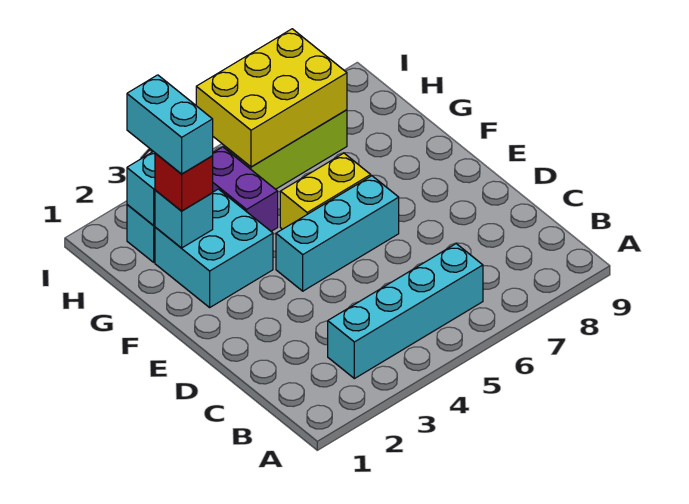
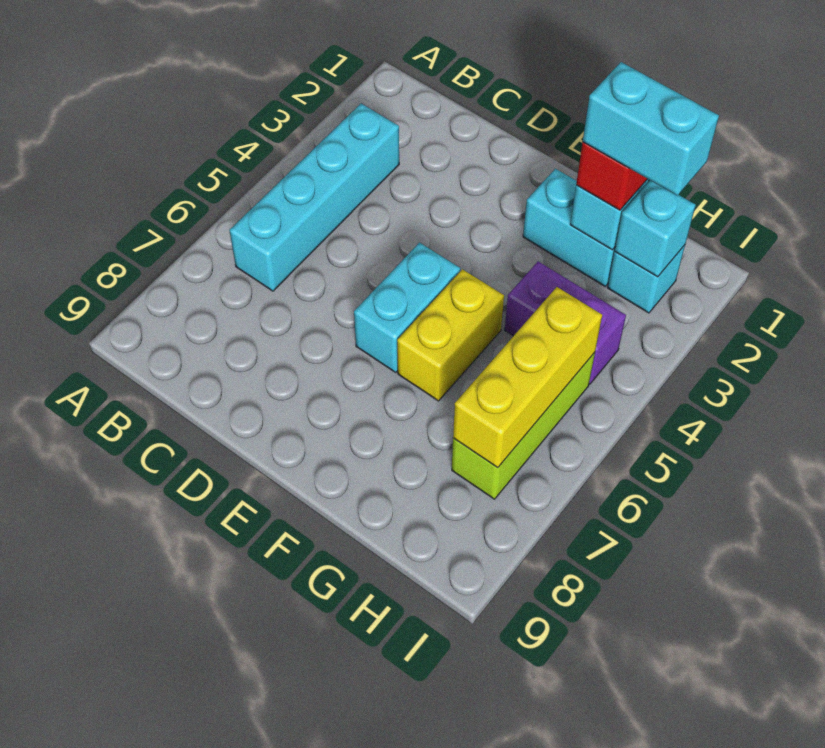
cyan brick E4:E6 level 1 -> cyan brick E5:E6 level 1
cyan brick F2:G3 level 1 -> cyan brick F2:G2 level 1
yellow brick H5:I7 level 2 -> yellow brick H5:H7 level 2

